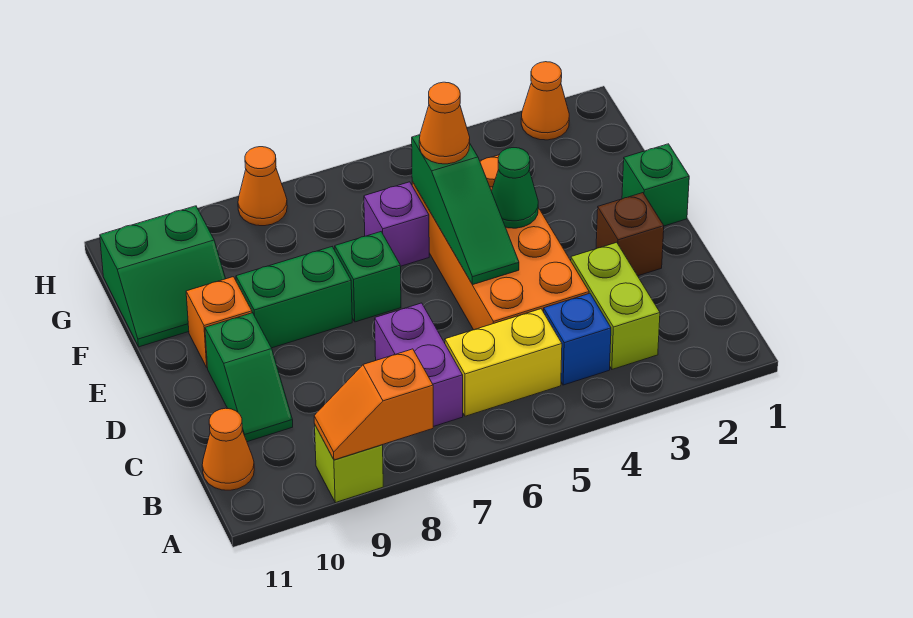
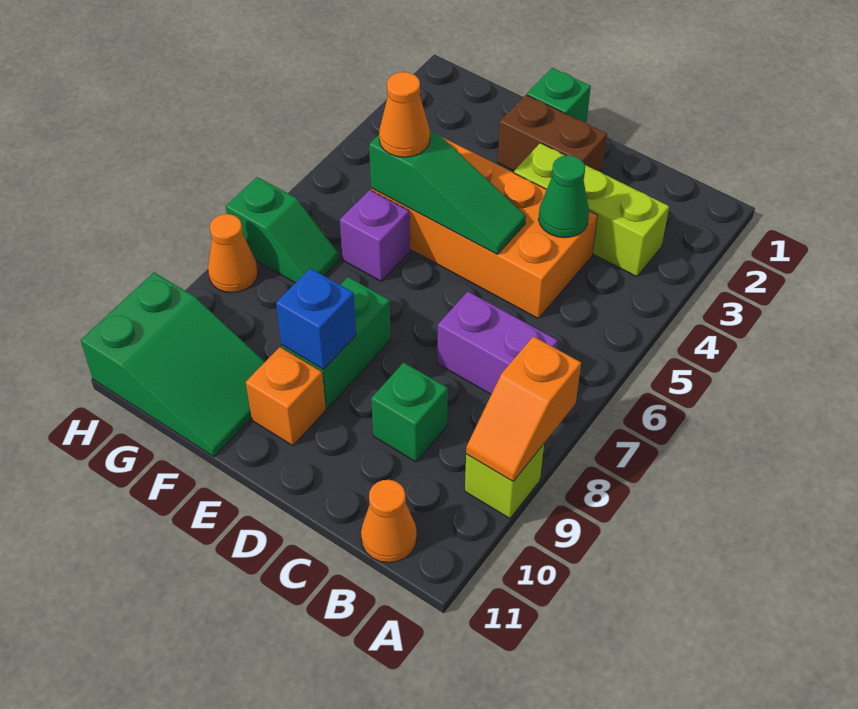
lime brick B3:C3 level 1 -> lime brick B3:D3 level 1
blue brick B4 level 1 -> blue brick E9 level 2
yellow brick B5:B6 level 1 -> none
green slope C10:D10 level 1 top D -> green slope G7:H7 level 1 top H
brown brick D2 level 1 -> brown brick D2:E2 level 1
green cone E4 level 2 -> green cone C4 level 2
green brick E7 level 1 -> green brick C9 level 1
green slope F10:G11 level 1 top G -> green slope F10:H11 level 1 top H
orange cone H2 level 1 -> none

